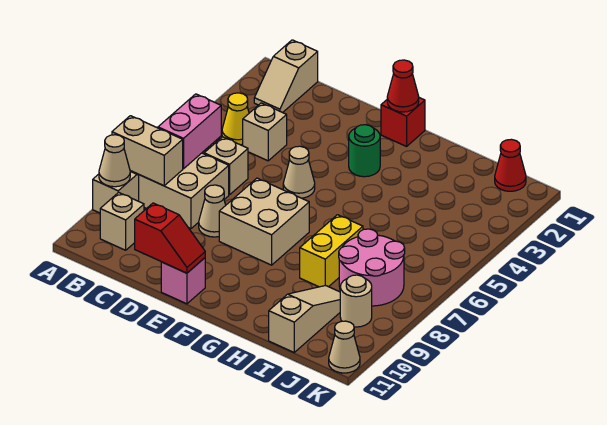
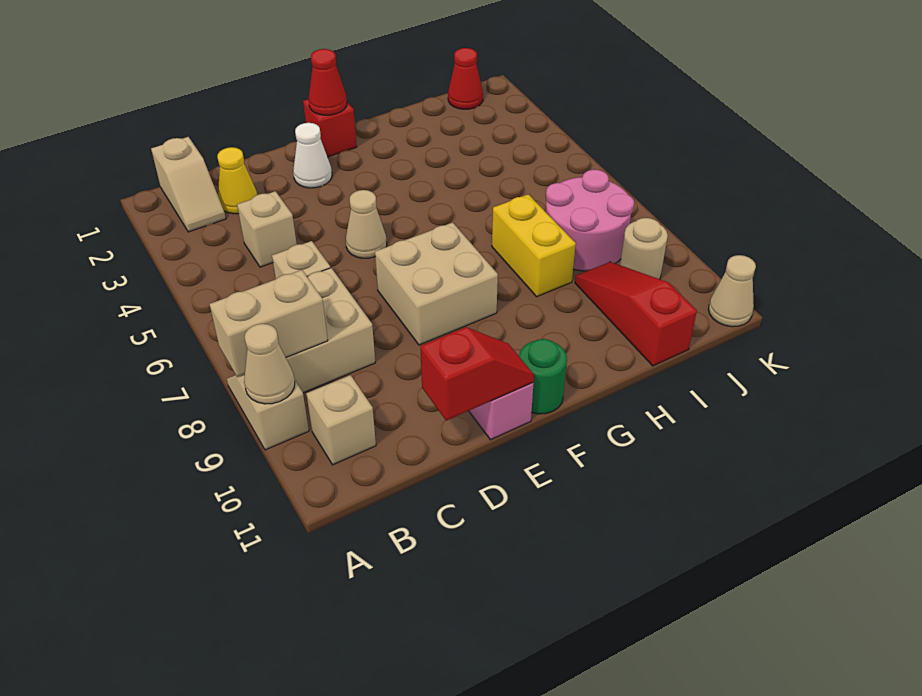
yellow cone B4 level 1 -> yellow cone C2 level 1
pink brick B6:B7 level 2 -> none
tan cone D8 level 1 -> none
none -> white cone E2 level 1
green round brick F3 level 1 -> green round brick F11 level 1
tan slope I9:I11 level 1 top 11 -> red slope I9:I11 level 1 top 11

